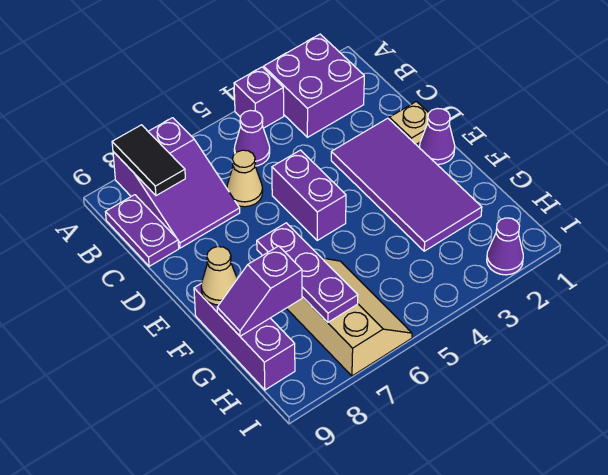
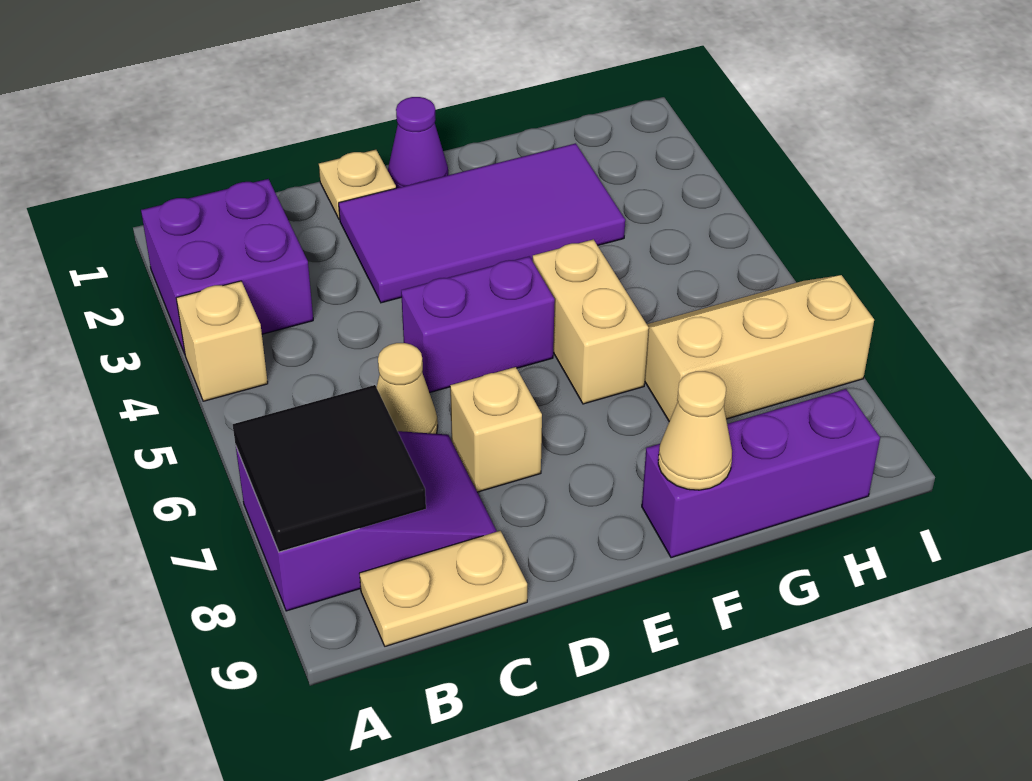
purple brick A4 level 1 -> tan brick A4 level 1
black tile A8:B8 level 2 -> black tile A7:B8 level 2
purple cone B5 level 1 -> none
purple plate B9:C9 level 1 -> tan plate B9:C9 level 1
none -> tan brick D7 level 1
none -> tan brick F5:F6 level 1
purple plate F7:H7 level 2 -> none
purple slope G8:G9 level 2 top 8 -> none
purple cone I2 level 1 -> none

